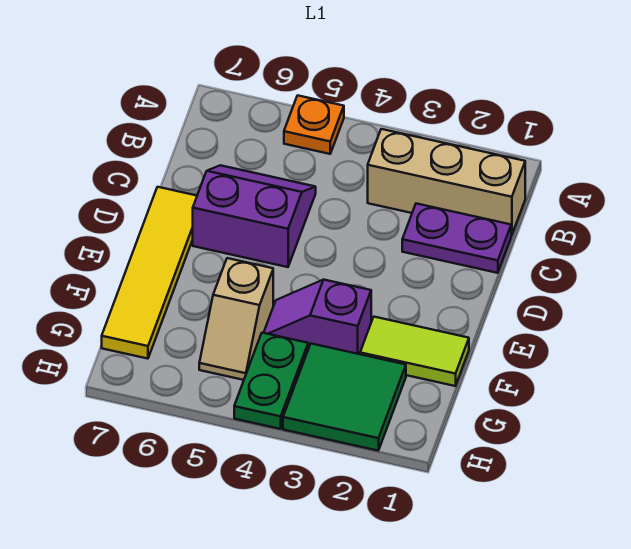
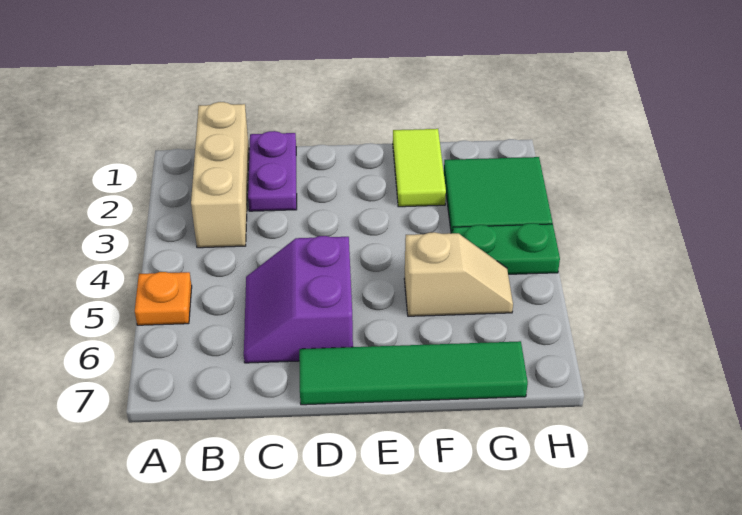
yellow tile D7:G7 level 1 -> green tile D7:G7 level 1
purple slope F3:F4 level 1 top 3 -> none

